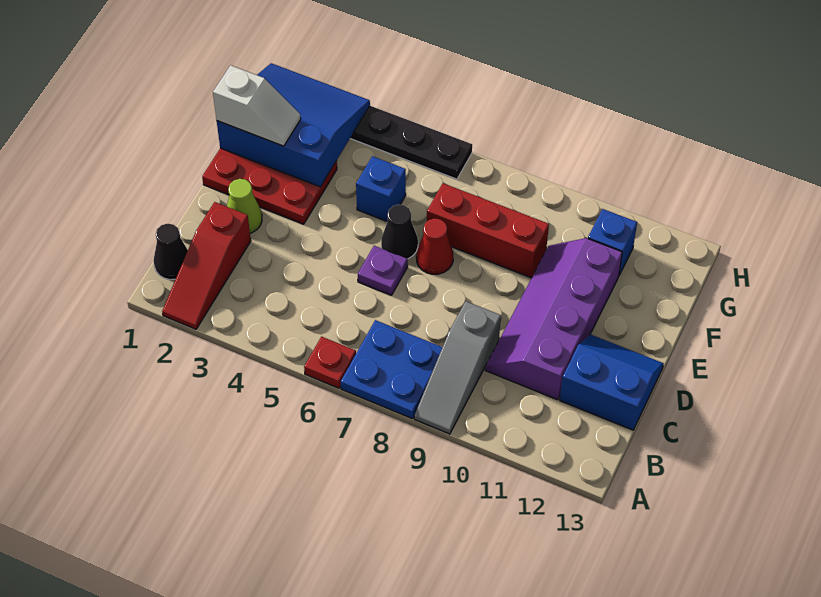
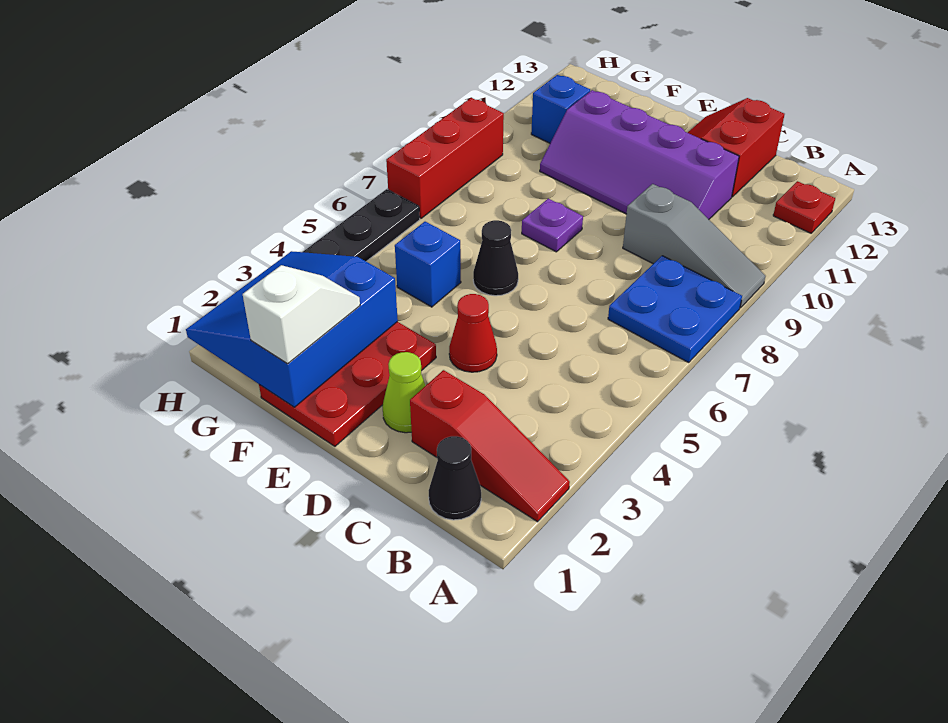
red plate A6 level 1 -> red plate A12 level 1
blue slope C12:D13 level 1 top C -> red slope C12:D13 level 1 top C
purple plate D6 level 1 -> purple plate E8 level 1
red cone E7 level 1 -> red cone D4 level 1
red brick F7:F9 level 1 -> red brick H7:H9 level 1

